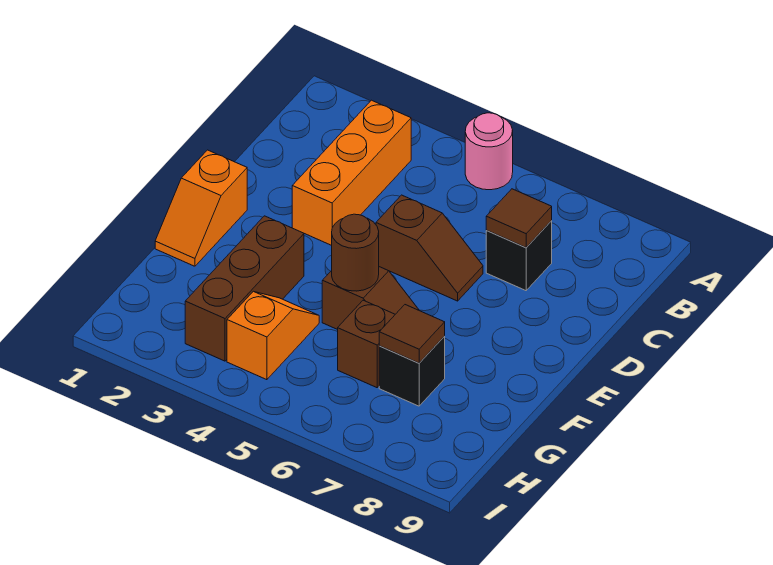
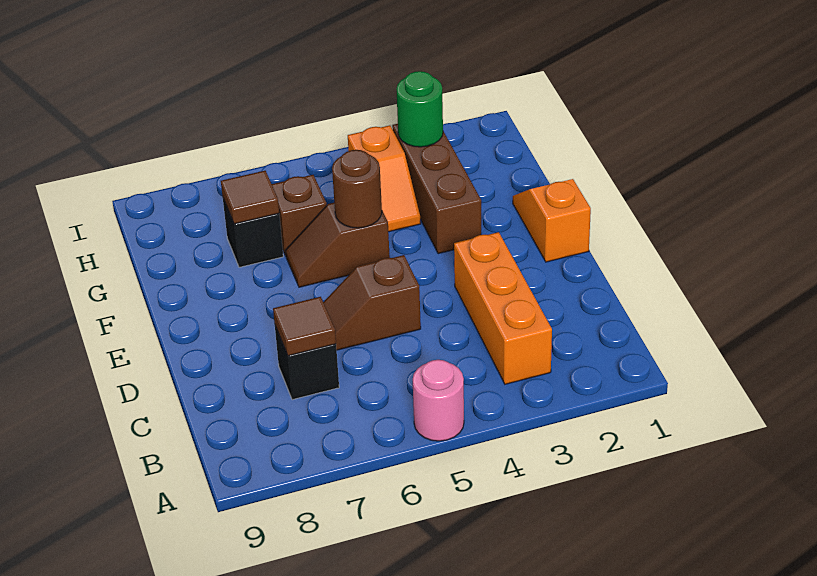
none -> green round brick H3 level 2

